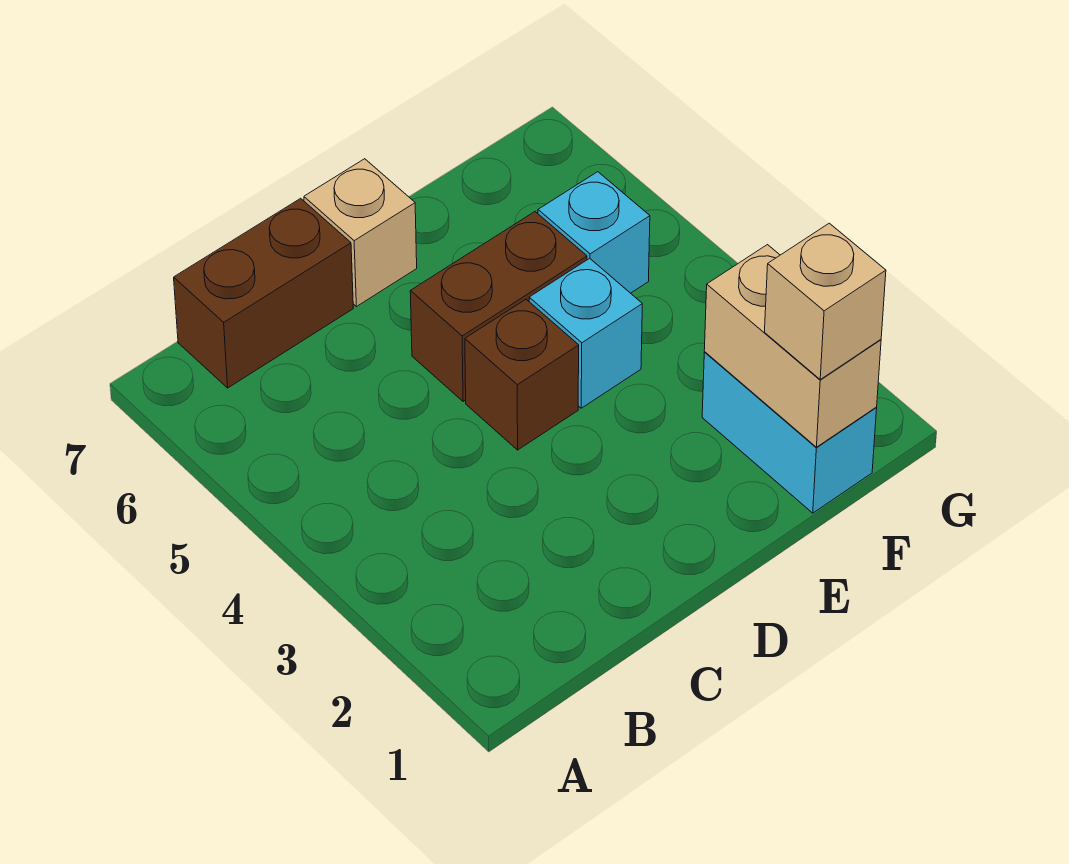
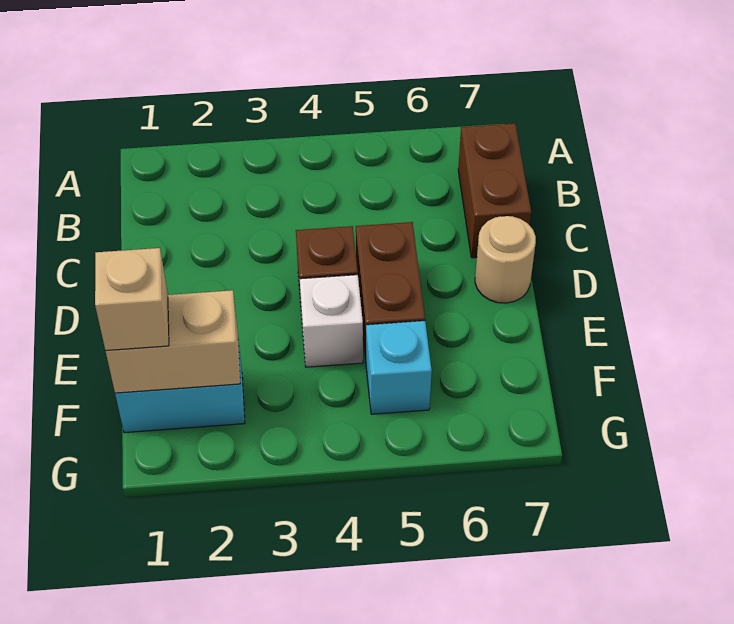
tan brick D7 level 1 -> tan round brick D7 level 1
cyan brick E4 level 1 -> white brick E4 level 1

